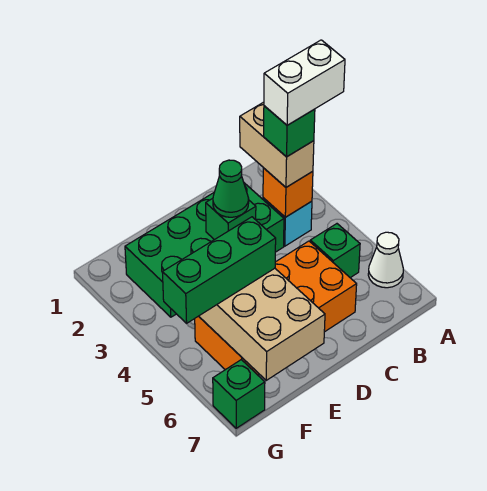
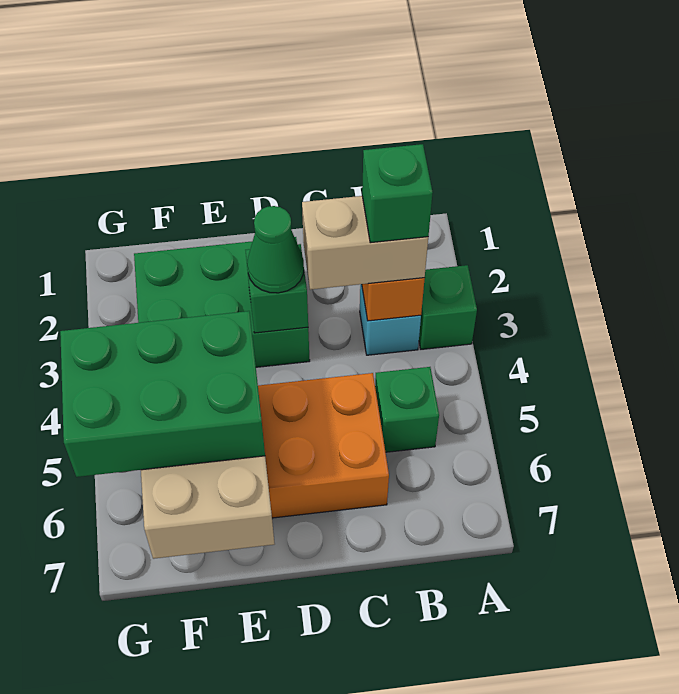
white brick A3:B3 level 5 -> none
white cone A6 level 1 -> none
tan brick B2:B3 level 3 -> tan brick B3:C3 level 3
green brick C2:F3 level 1 -> green brick D2:F3 level 1
green brick E5:G5 level 3 -> green brick E5:G6 level 3
green brick G7 level 1 -> green brick A3 level 1

